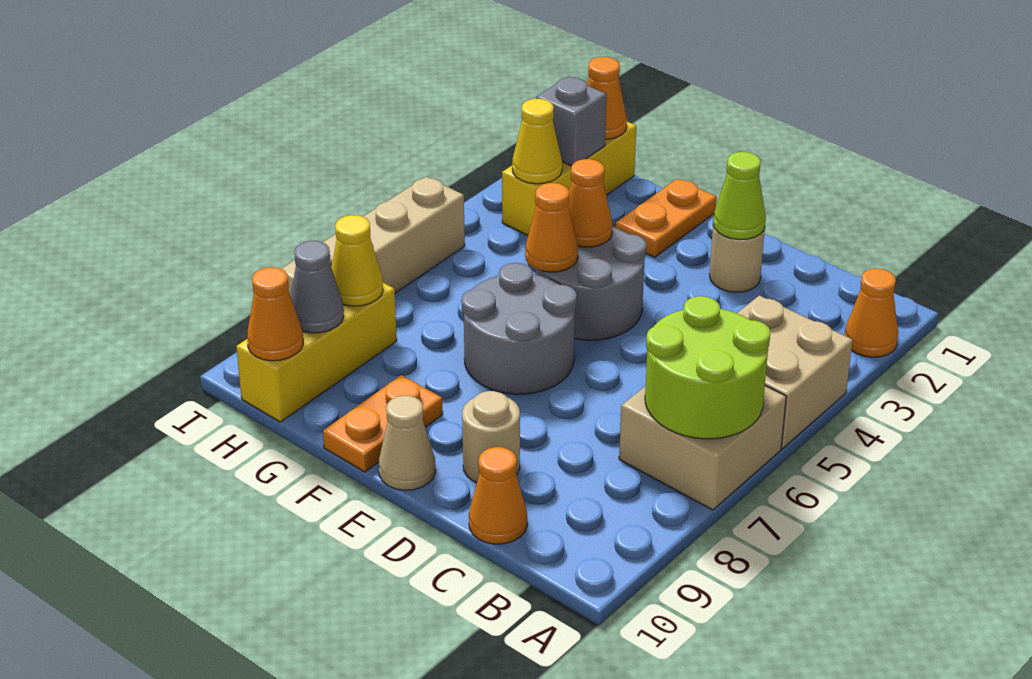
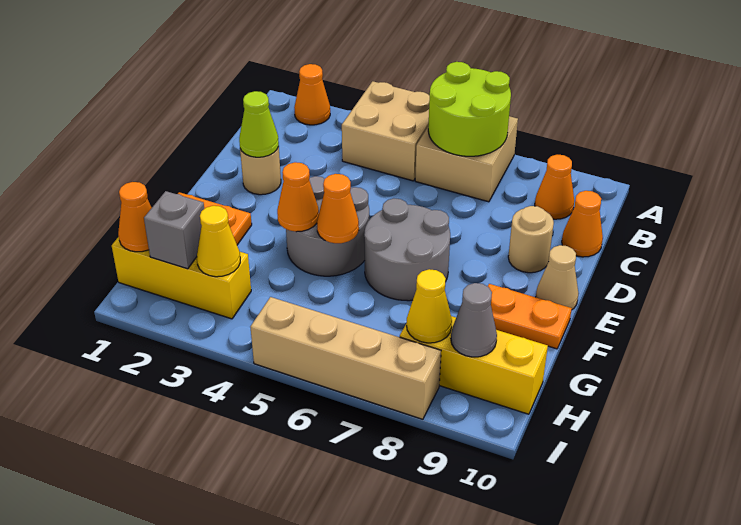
orange cone H10 level 2 -> orange cone B9 level 1

